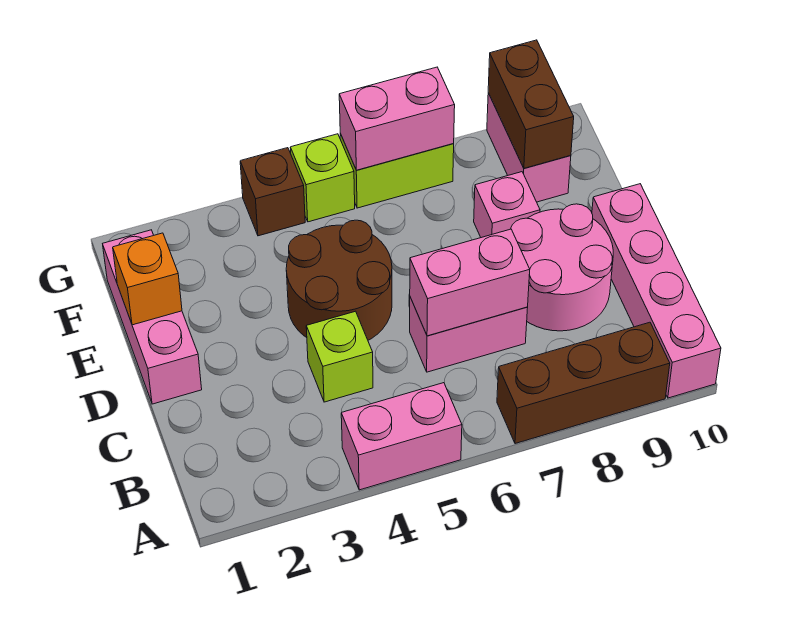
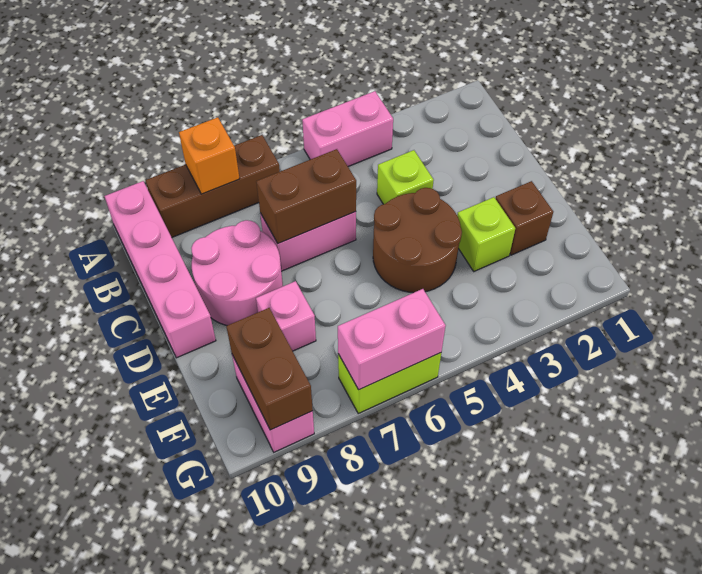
pink brick C6:C7 level 2 -> brown brick C6:C7 level 2
pink brick D1:F1 level 1 -> none
orange brick E1 level 2 -> orange brick A8 level 2
brown brick G4 level 1 -> brown brick E2 level 1
lime brick G5 level 1 -> lime brick E3 level 1

